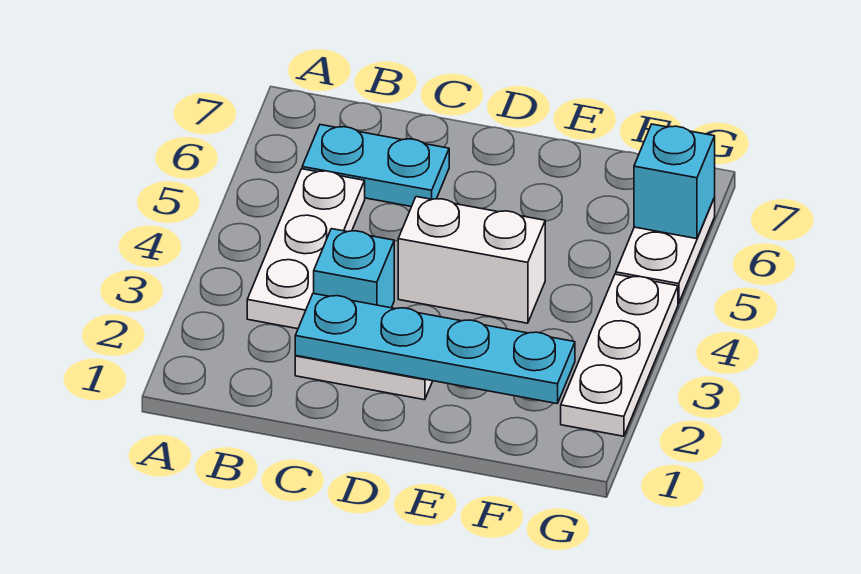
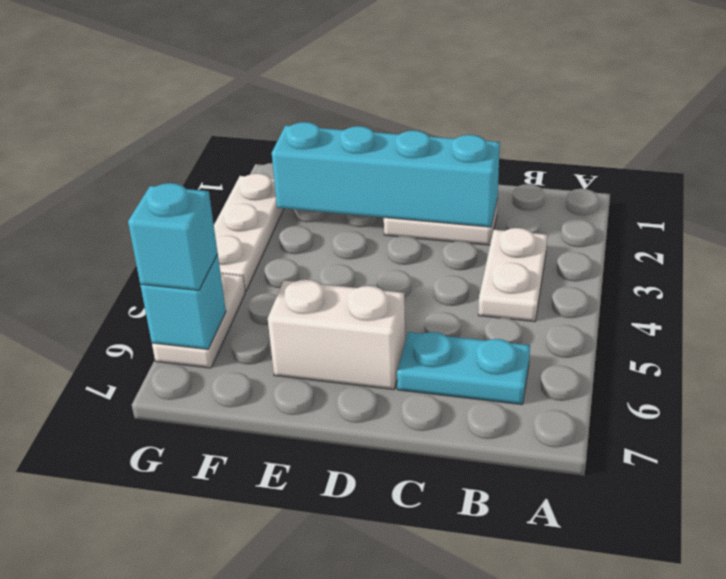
white plate B3:B5 level 1 -> white plate B3:B4 level 1
cyan plate C2:F2 level 2 -> cyan brick C2:F2 level 2
cyan brick C3 level 1 -> cyan brick G6 level 3
white brick D4:E4 level 1 -> white brick D6:E6 level 1

